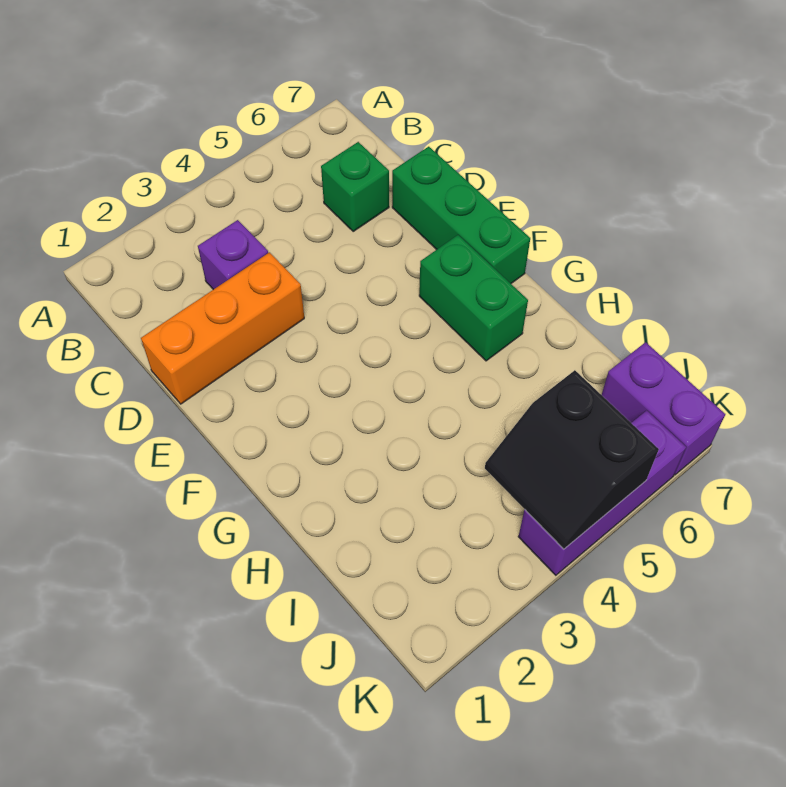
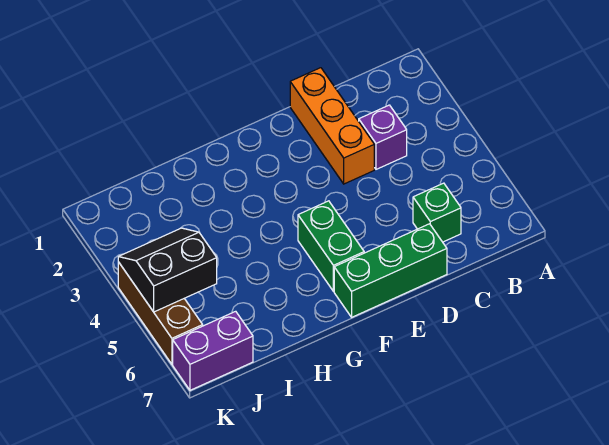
green brick F6:G6 level 1 -> green brick F5:F6 level 1
purple brick K4:K6 level 1 -> brown brick K4:K6 level 1

